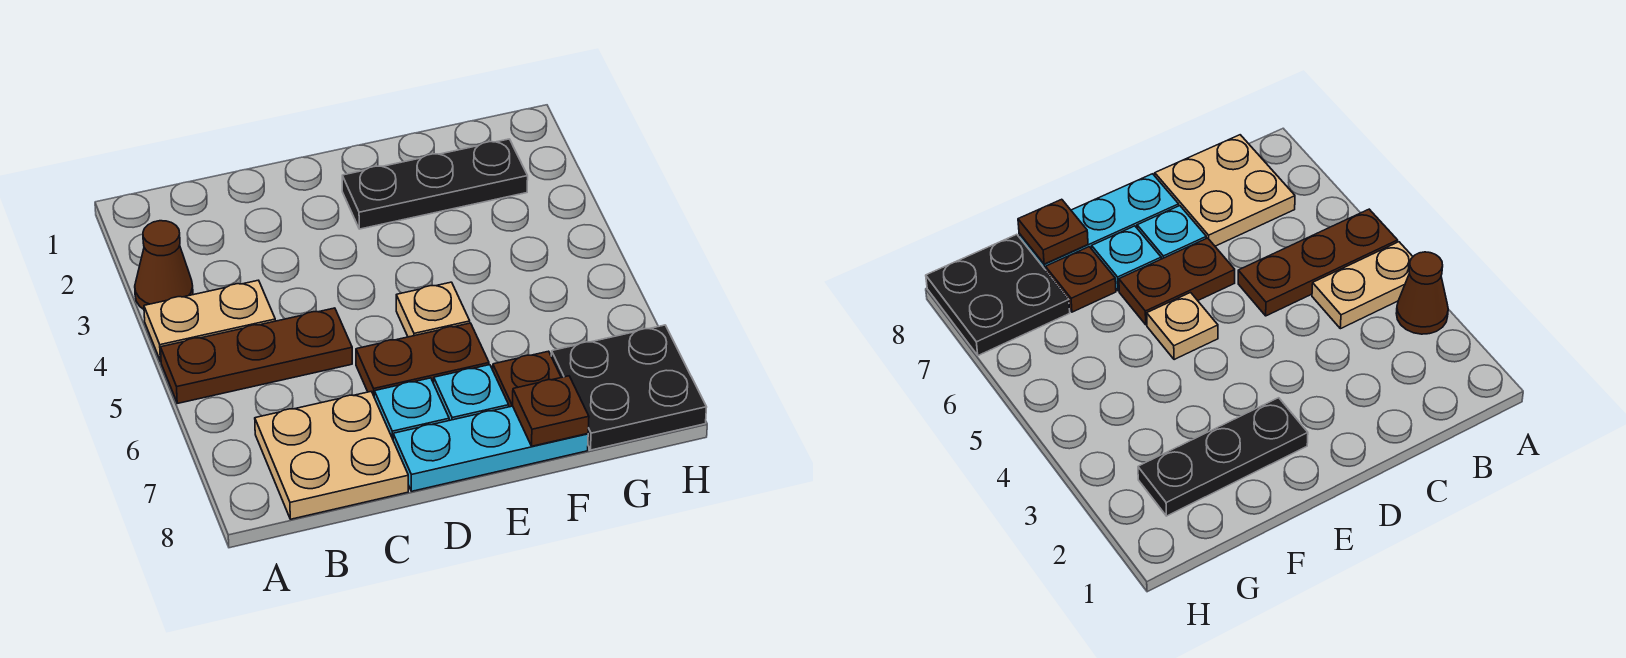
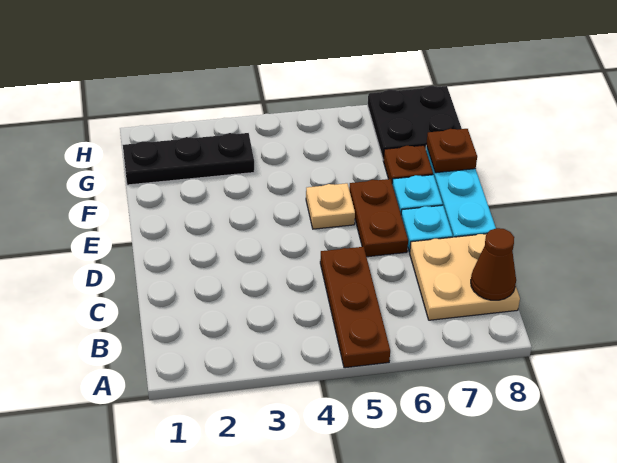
brown cone A3 level 1 -> brown cone B8 level 2
tan plate A4:B4 level 1 -> none
black plate E2:G2 level 1 -> black plate G1:G3 level 1

